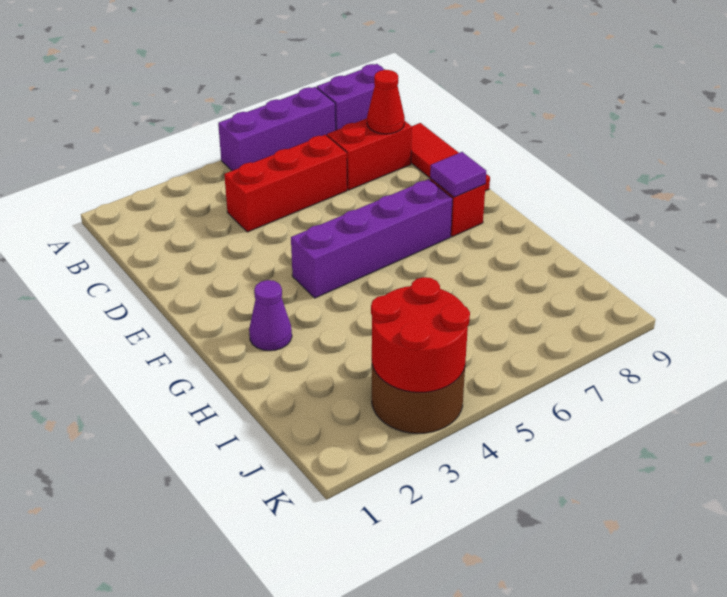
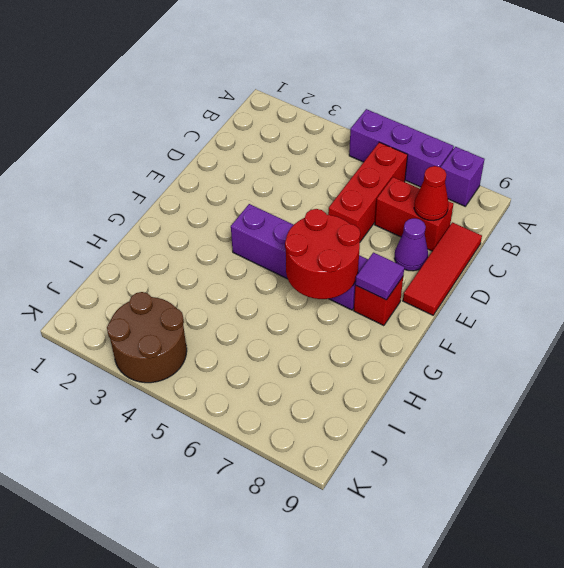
purple brick A8:A9 level 1 -> purple brick A8 level 1
red brick C4:C6 level 1 -> red brick B6:D6 level 1
purple cone G2 level 1 -> purple cone D8 level 1
red round brick J3:K4 level 2 -> red round brick F6:G7 level 2

